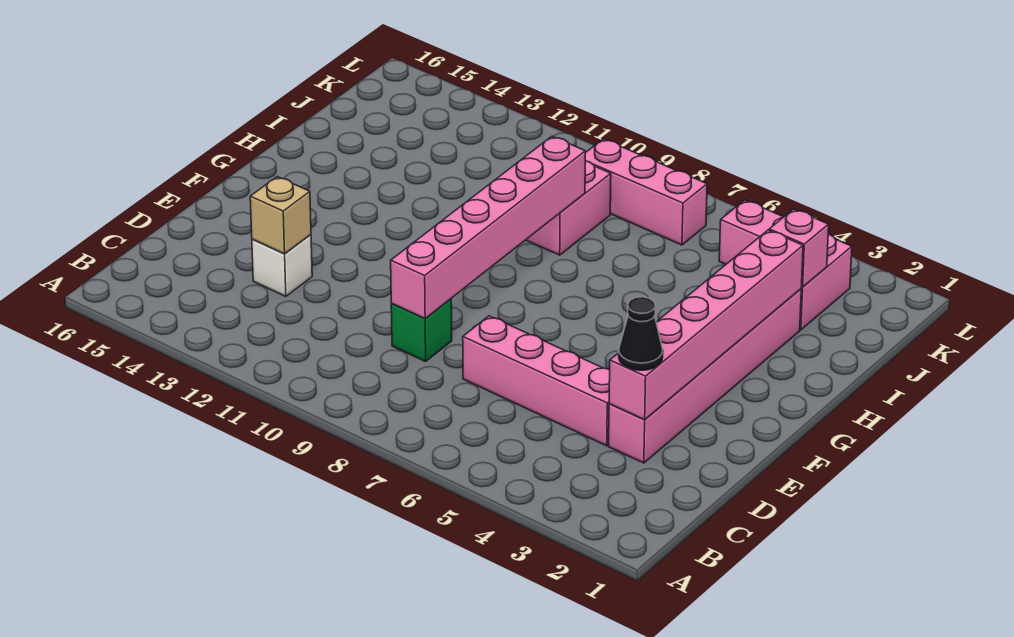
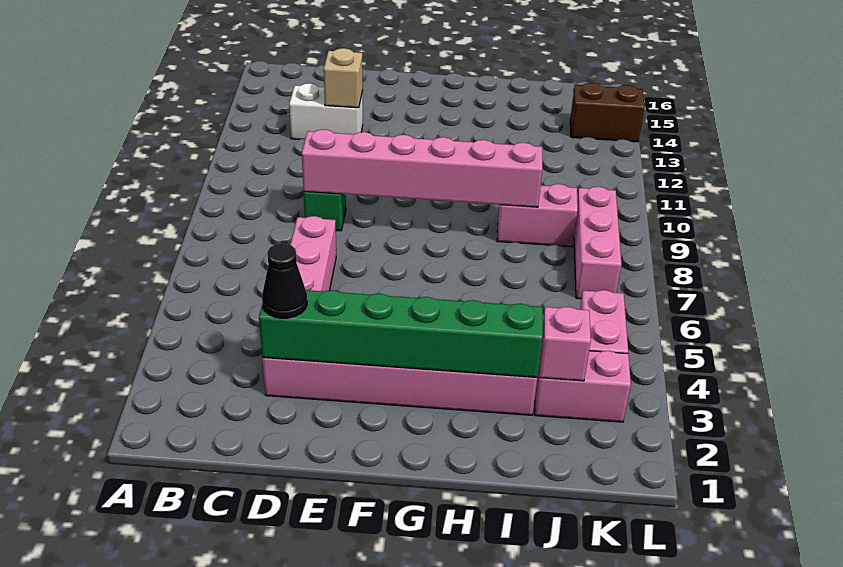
pink brick D3:I3 level 2 -> green brick D3:I3 level 2
white brick D13 level 1 -> white brick C13:D13 level 1
none -> brown brick K14:L14 level 1

